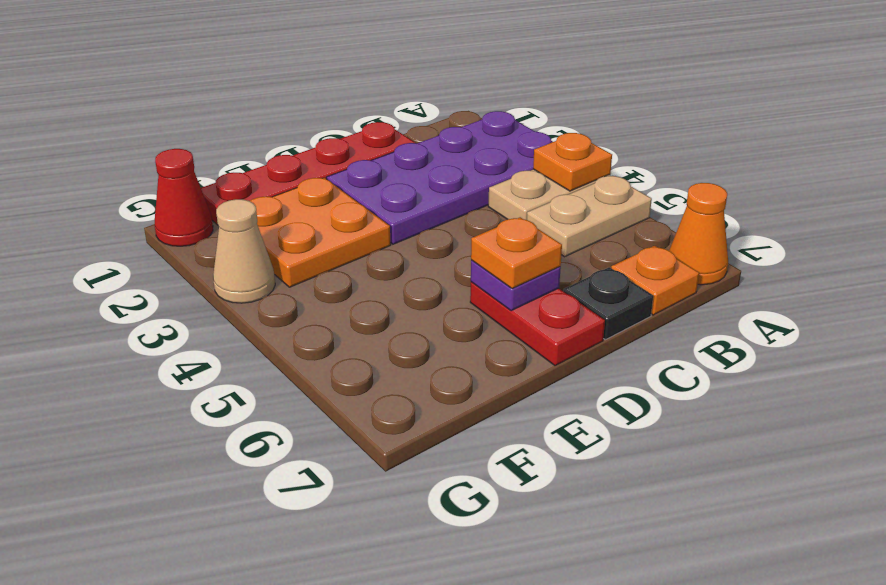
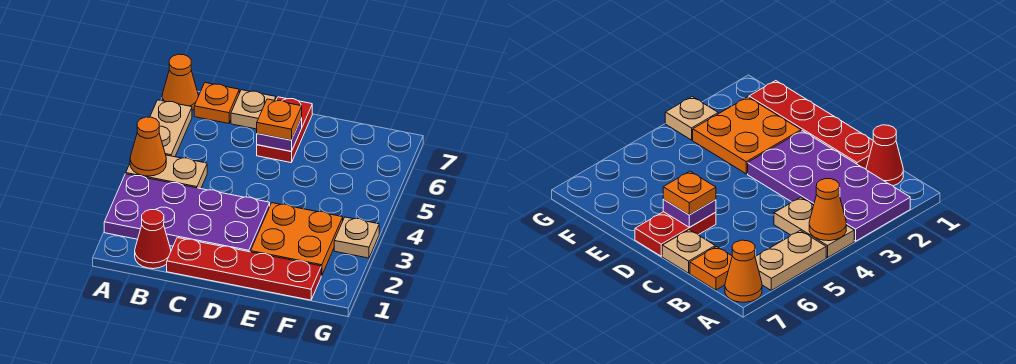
orange plate A4 level 2 -> orange cone A4 level 2
tan plate A5:B5 level 1 -> tan plate A5:A6 level 1
black plate C7 level 1 -> tan plate C7 level 1
red cone G1 level 1 -> red cone B1 level 1
tan cone G3 level 1 -> tan plate G3 level 1

